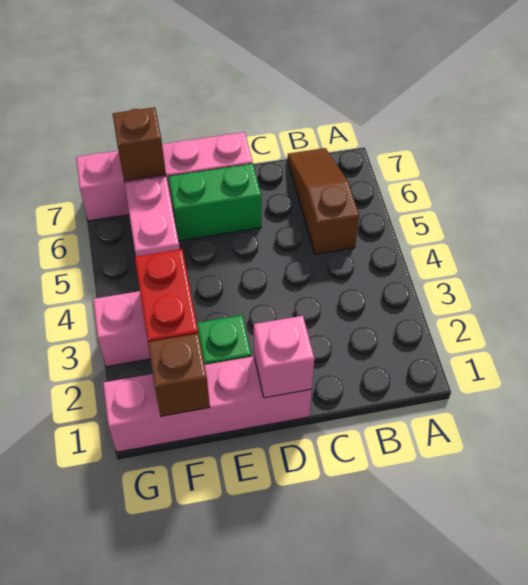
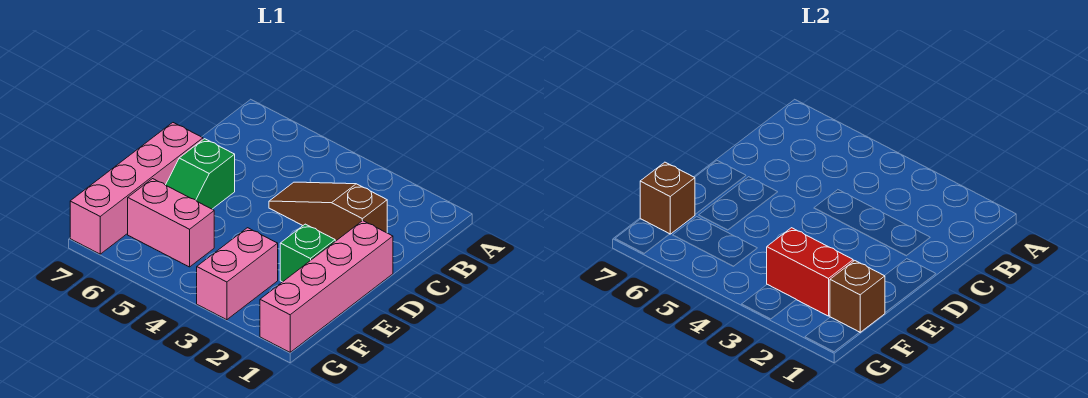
brown slope B5:B7 level 1 top 5 -> brown slope C2:C4 level 1 top 2
pink brick D1 level 2 -> none
green brick D6:E6 level 1 -> green slope D6:E6 level 1 top D

